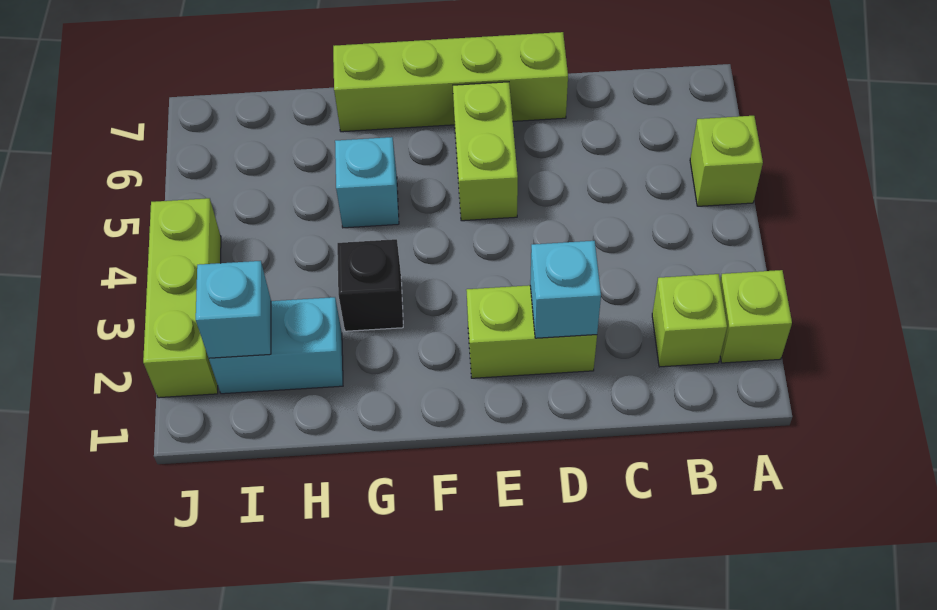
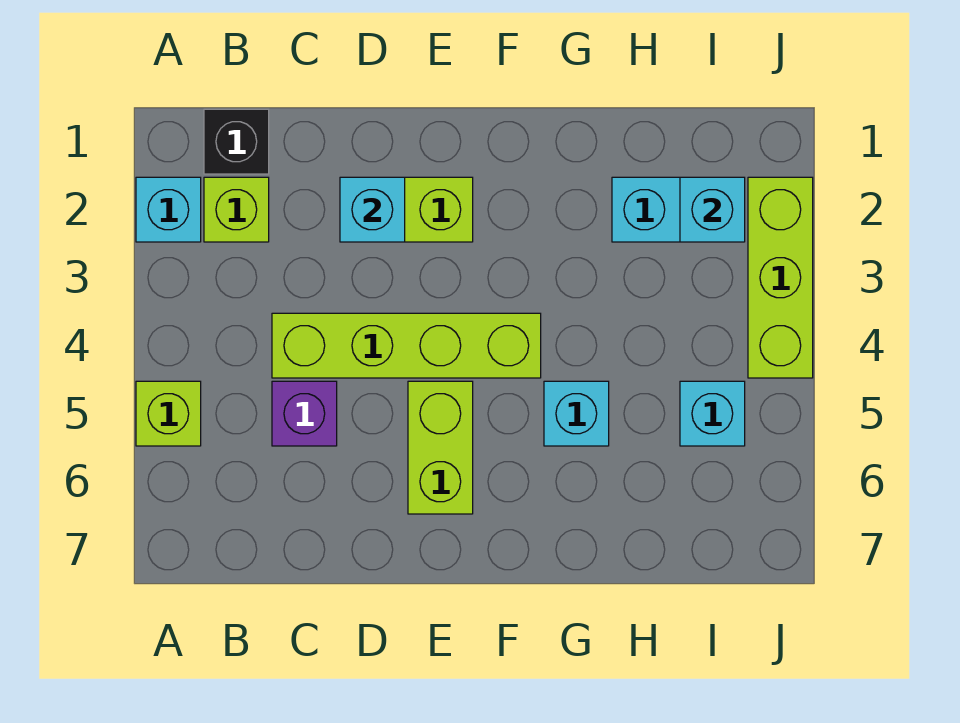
lime brick A2 level 1 -> cyan brick A2 level 1
none -> purple brick C5 level 1
lime brick D7:G7 level 1 -> lime brick C4:F4 level 1
black brick G3 level 1 -> black brick B1 level 1
none -> cyan brick I5 level 1

